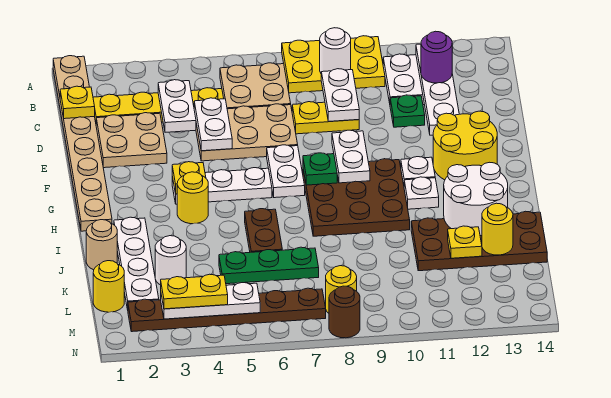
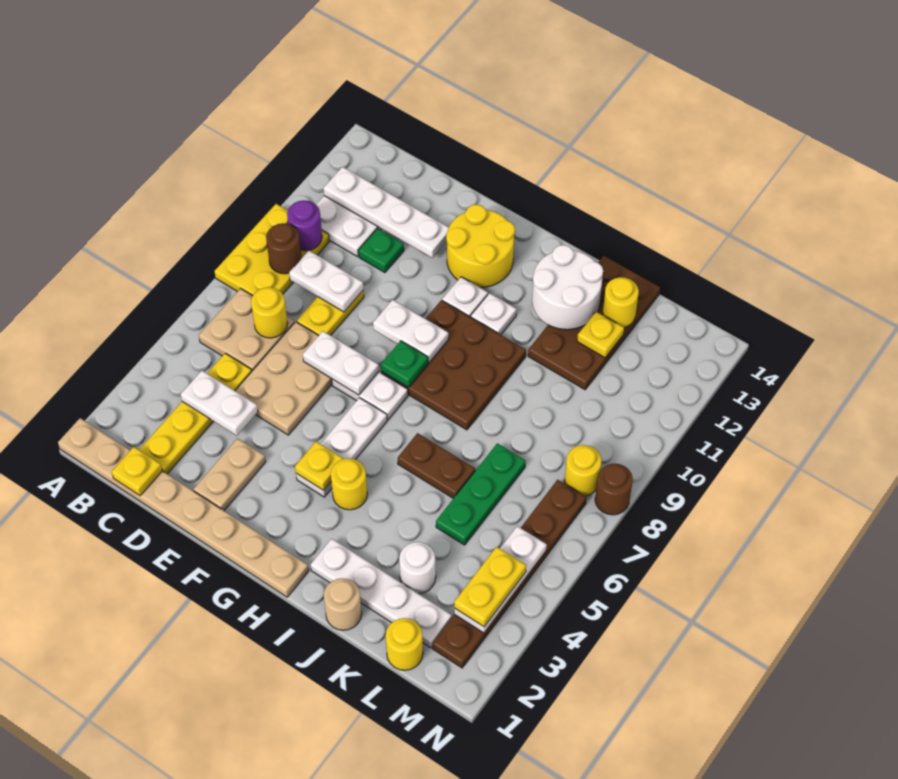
white round brick B9 level 2 -> brown round brick B9 level 2
none -> yellow round brick C7 level 2
purple round brick C12 level 3 -> purple round brick B10 level 2
tan plate D2:E3 level 1 -> tan plate E2:E3 level 1
white plate D5:E5 level 2 -> white plate E7:F7 level 2

